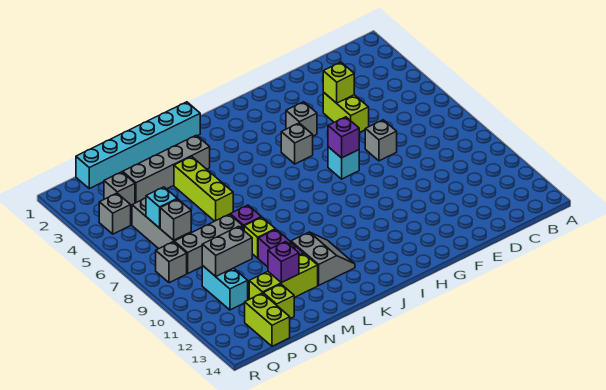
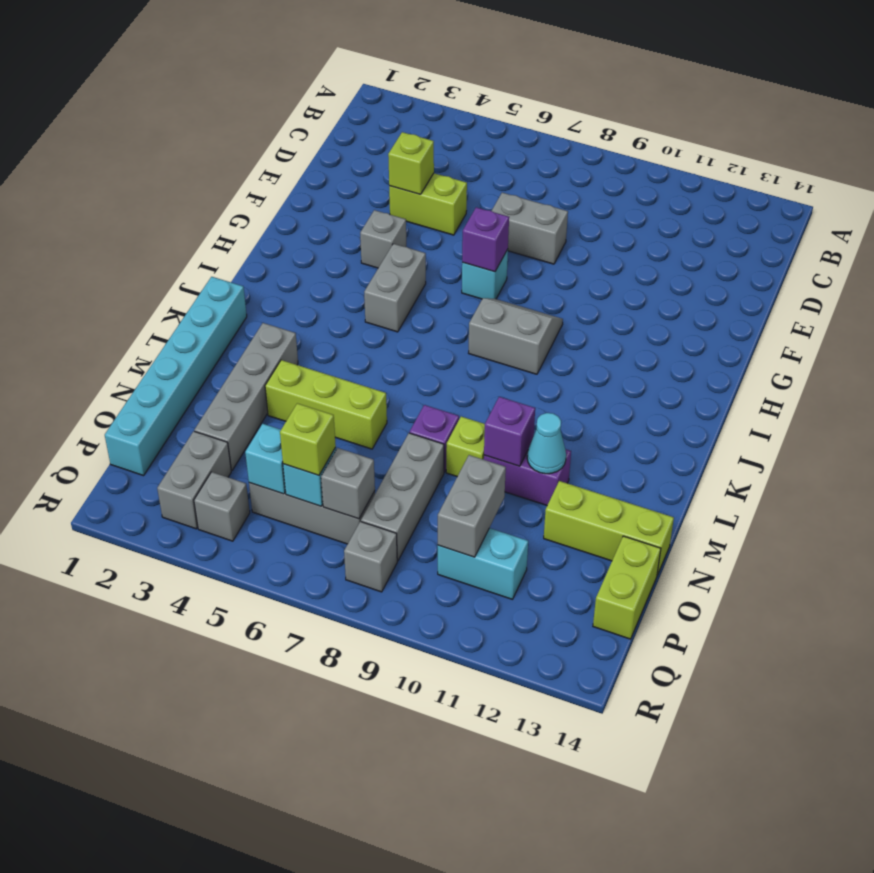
grey brick E7 level 1 -> grey brick E7:E8 level 1
grey brick H5 level 1 -> grey brick H5:I5 level 1
grey slope K11:L12 level 1 top L -> grey slope H8:I9 level 1 top I
none -> cyan cone M11 level 2
lime brick M12:O12 level 1 -> lime brick N12:N14 level 1
purple brick N12 level 2 -> purple brick M10 level 2
lime brick O13 level 1 -> lime brick P6 level 3
grey brick P3 level 1 -> grey brick P3:Q3 level 1
none -> cyan brick P5 level 2
lime brick P13:P14 level 1 -> lime brick O14:P14 level 1

